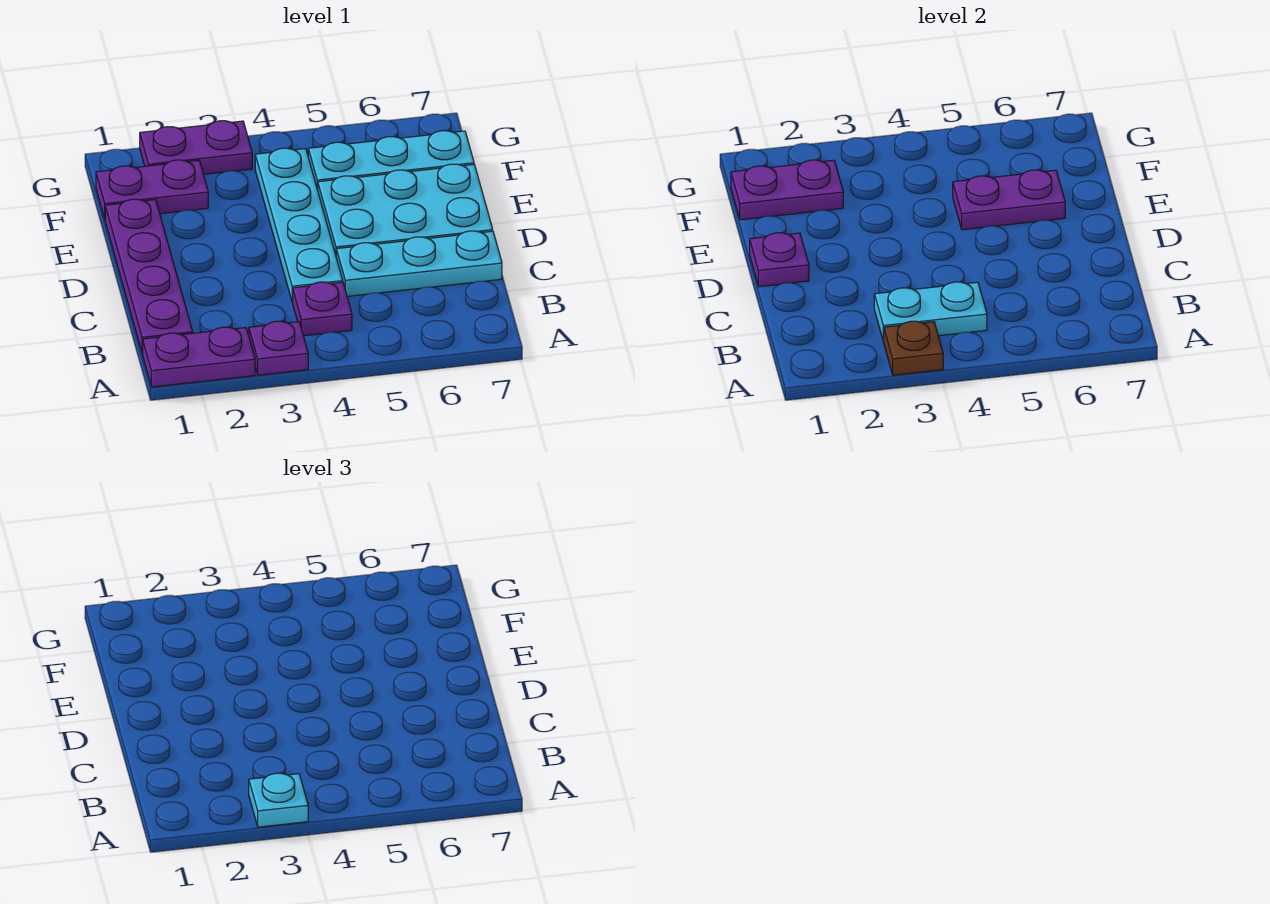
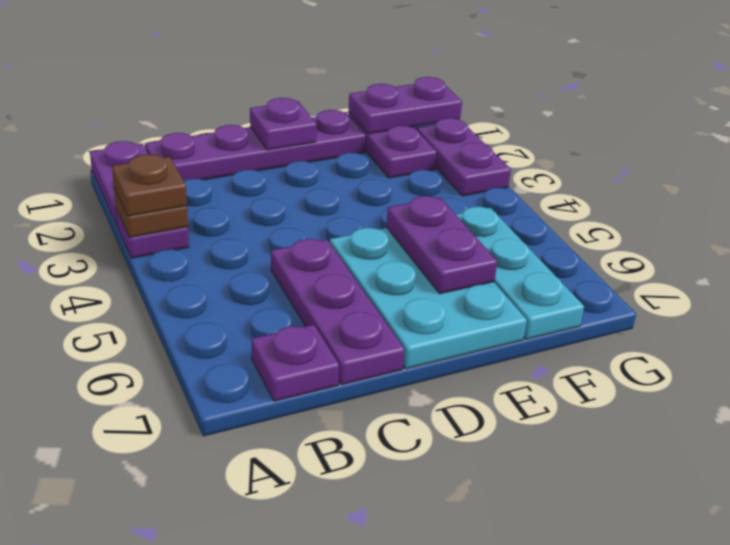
cyan plate A3 level 3 -> brown plate A3 level 3
cyan plate B3:B4 level 2 -> none
purple plate B4 level 1 -> purple plate B7 level 1
cyan plate C4:F4 level 1 -> none
cyan plate C5:C7 level 1 -> purple plate C5:C7 level 1
purple plate F1:F2 level 2 -> purple plate F1:G1 level 2

